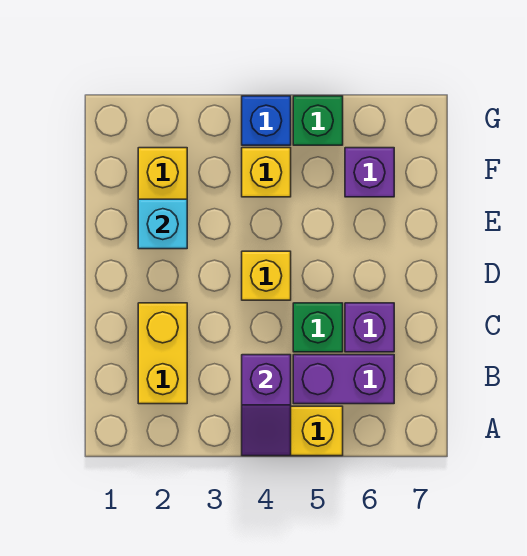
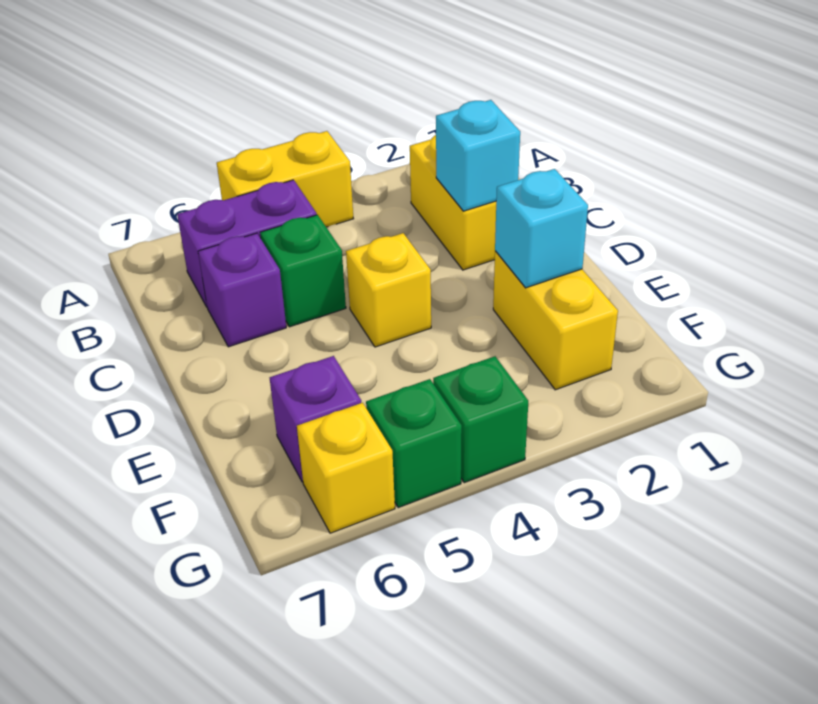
purple slope A4:B4 level 2 top B -> none
none -> cyan brick C2 level 2
yellow brick F4 level 1 -> yellow brick G6 level 1
blue brick G4 level 1 -> green brick G4 level 1

